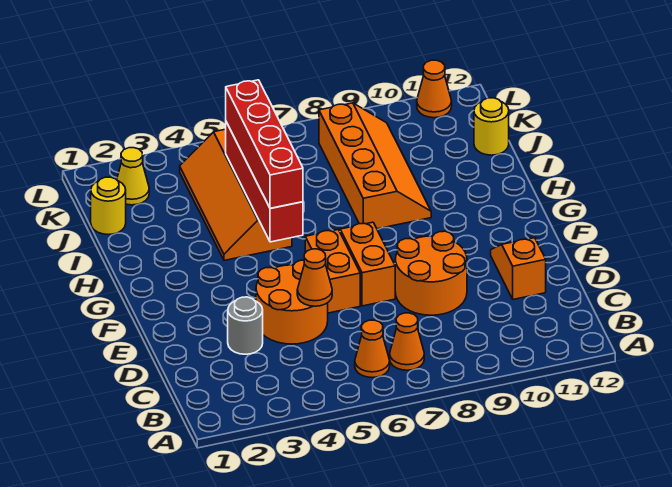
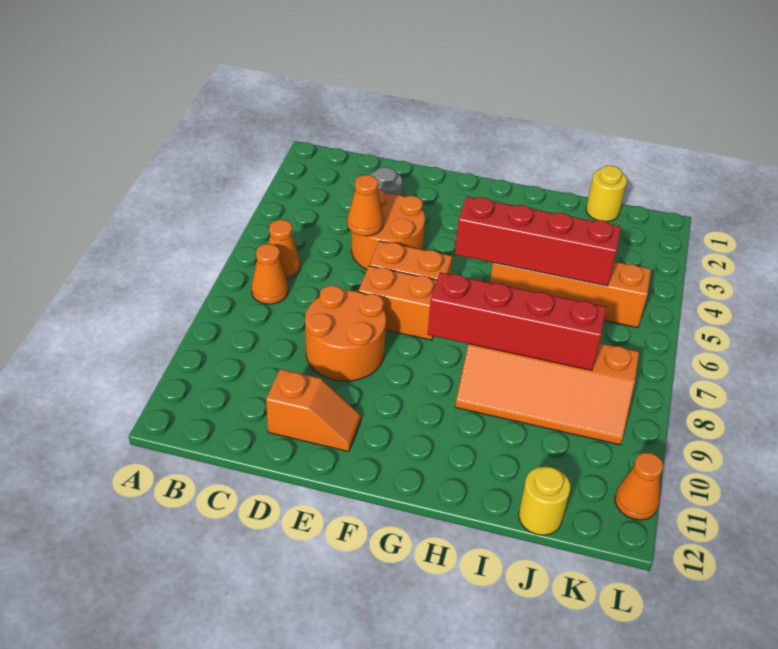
red brick G5:J5 level 3 -> red brick G8:J8 level 2
yellow cone K2 level 1 -> none

